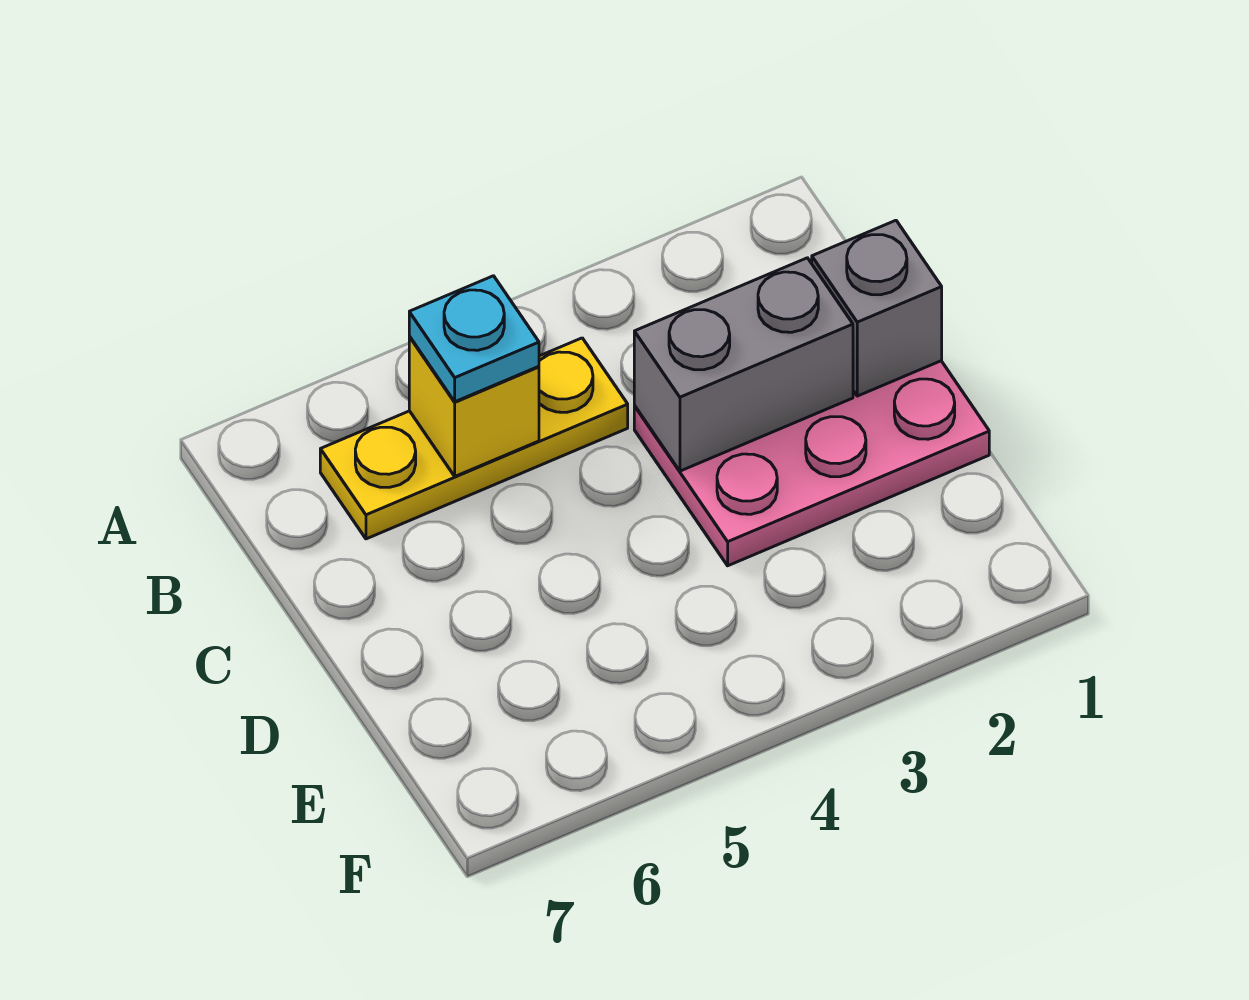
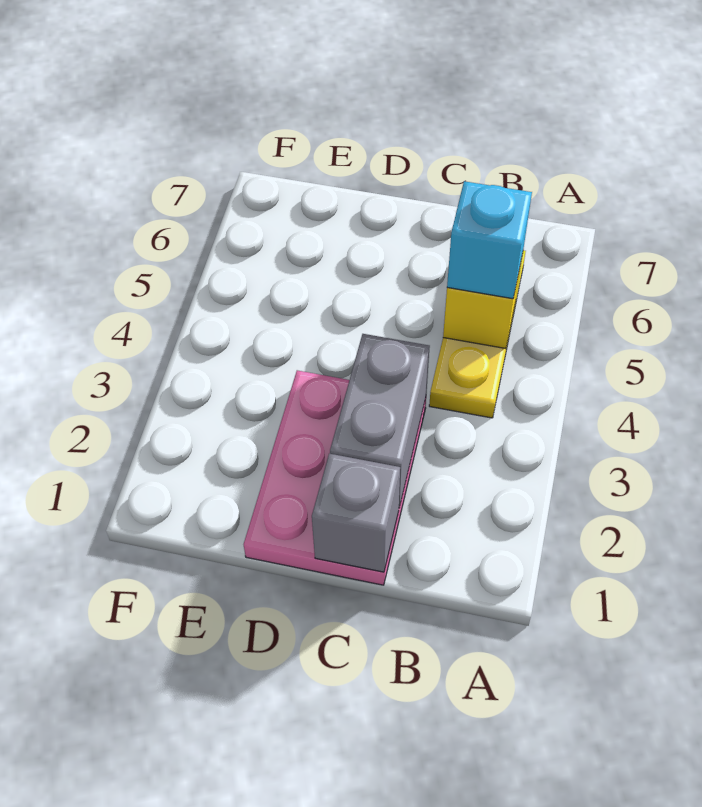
cyan plate B5 level 3 -> cyan brick B5 level 3

